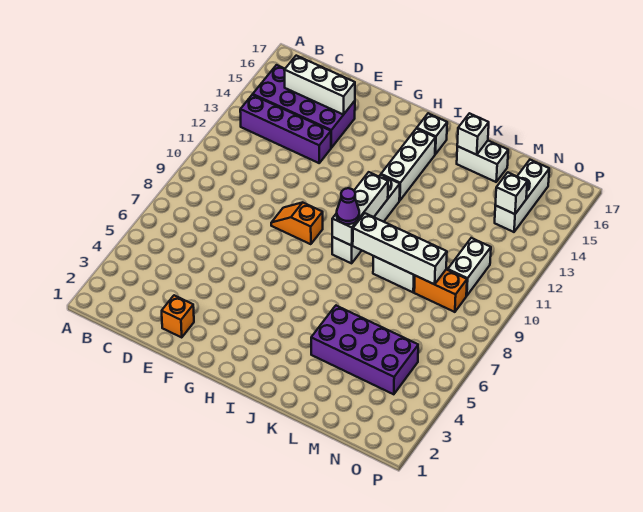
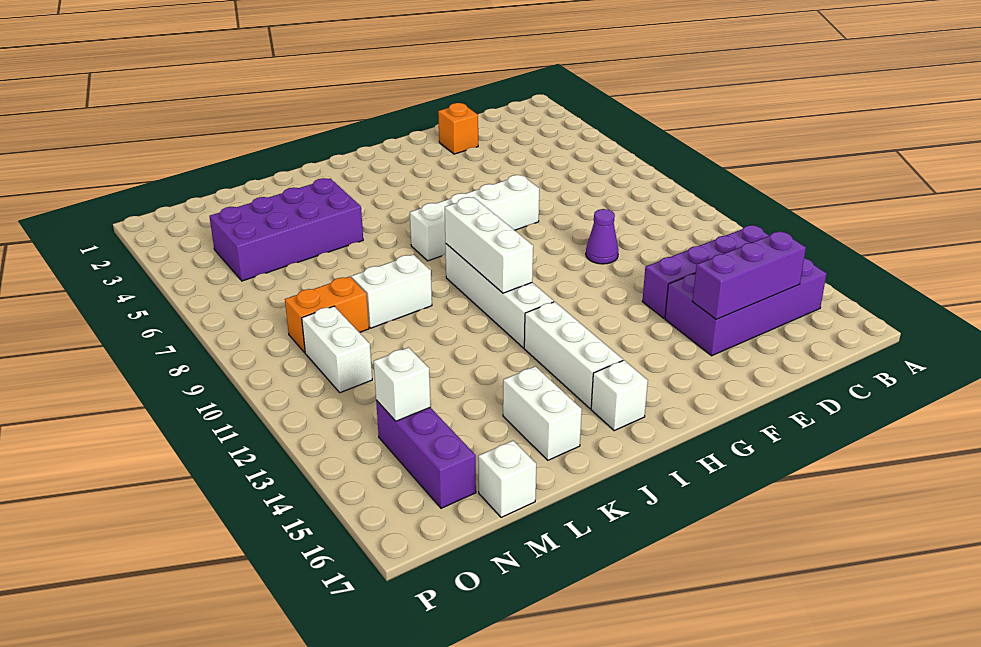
white brick C15:E15 level 2 -> purple brick C15:E15 level 2
orange slope F9:G9 level 1 top G -> none
purple cone I9 level 3 -> purple cone E10 level 1
white brick J9:M9 level 2 -> white brick F7:I7 level 1
white brick K16:L16 level 1 -> white brick K15:K16 level 1
white brick K16 level 2 -> white brick M17 level 1
white brick N14:N16 level 1 -> purple brick N14:N16 level 1

